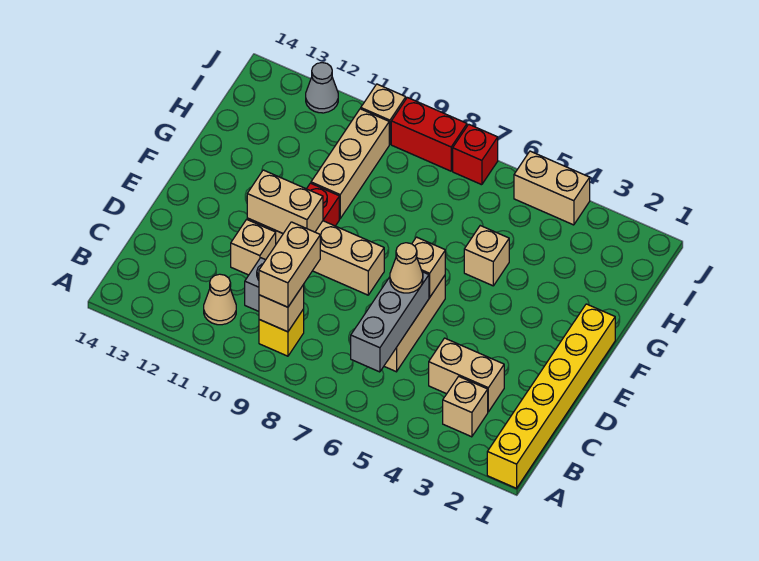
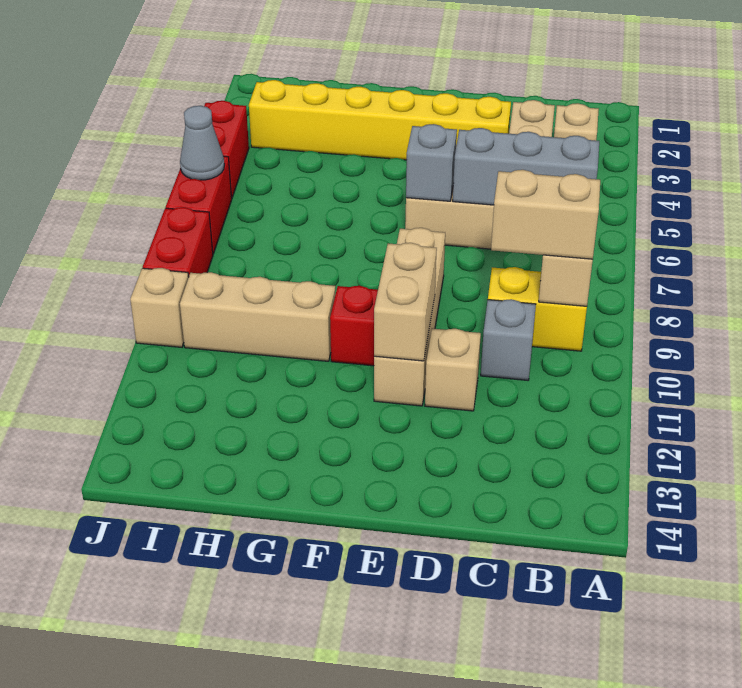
yellow brick A1:F1 level 1 -> yellow brick D3:I3 level 1
yellow brick B9 level 1 -> yellow brick B9:C9 level 1
tan cone B11 level 1 -> none
tan cone D6 level 3 -> none
tan brick E6 level 2 -> grey brick E6 level 2
tan brick G5 level 1 -> none
tan brick J4:J5 level 1 -> red brick J4:J5 level 1
red brick J7 level 1 -> red brick J6:J7 level 1
grey cone J12 level 1 -> grey cone J6 level 2

